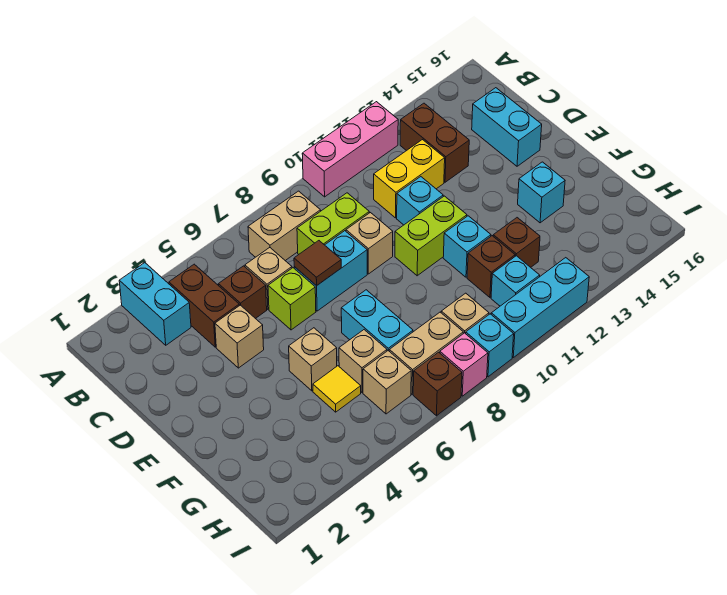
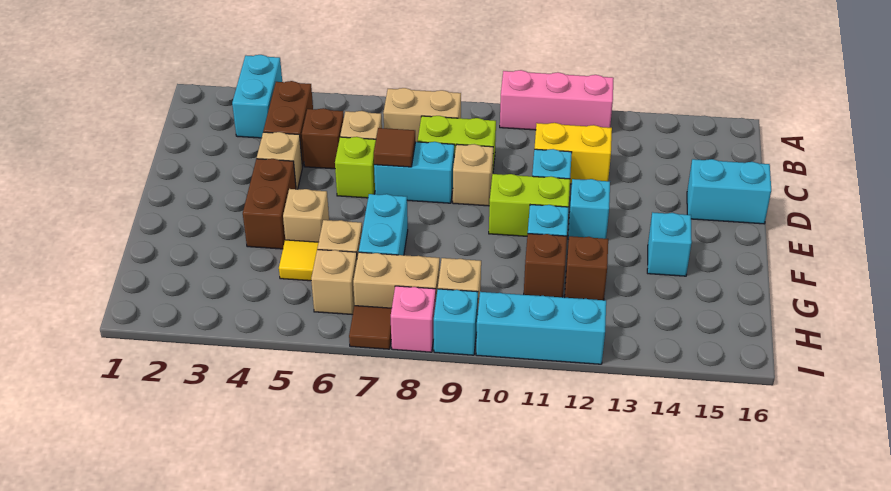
brown brick B13:C13 level 1 -> brown brick E4:F4 level 1
cyan brick C15:D15 level 1 -> cyan brick D15:D16 level 1
cyan brick H11 level 1 -> cyan brick E12 level 1
brown brick I7 level 1 -> brown tile I7 level 1

